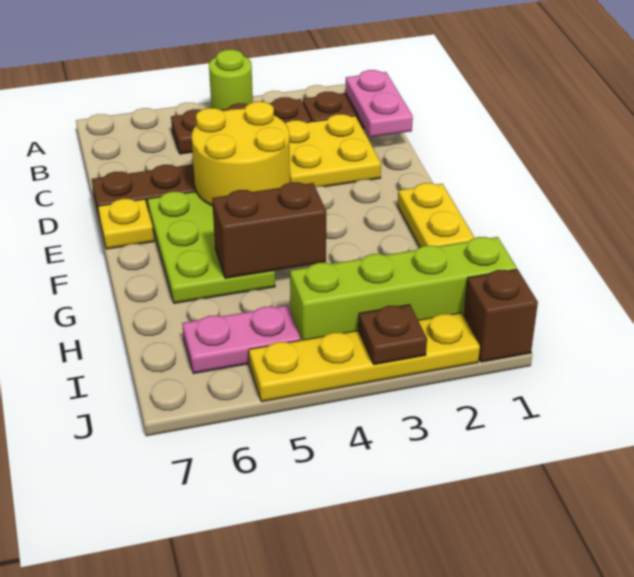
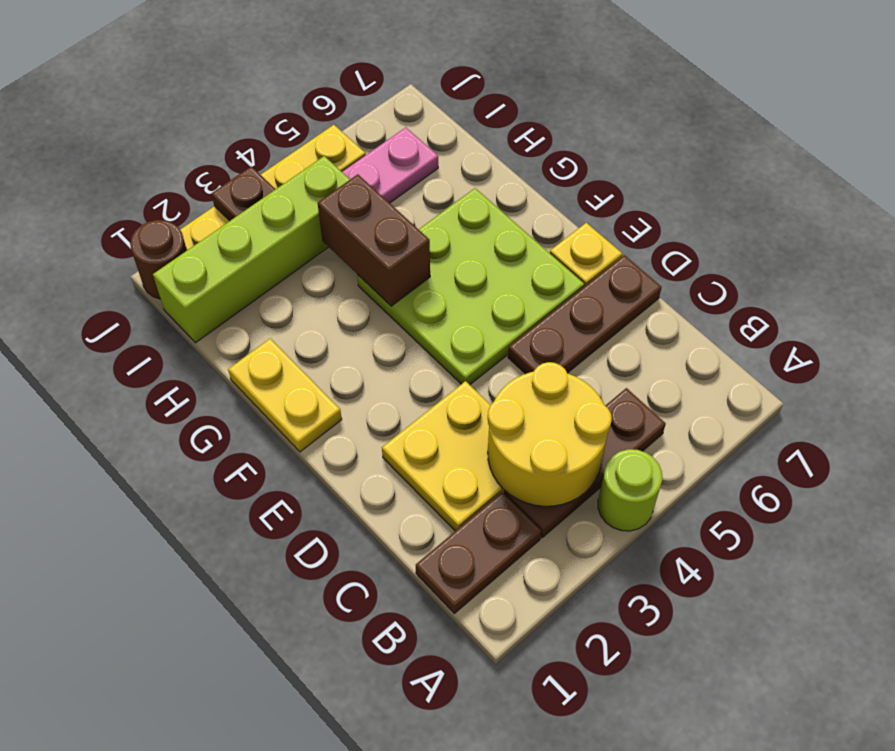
pink plate B1:C1 level 2 -> none
yellow round brick D4:E5 level 2 -> yellow round brick B3:C4 level 2
lime plate E5:G6 level 1 -> lime plate E4:G6 level 1
brown brick G4:G5 level 2 -> brown brick G4:H4 level 2
brown brick J1 level 1 -> brown round brick J1 level 1

